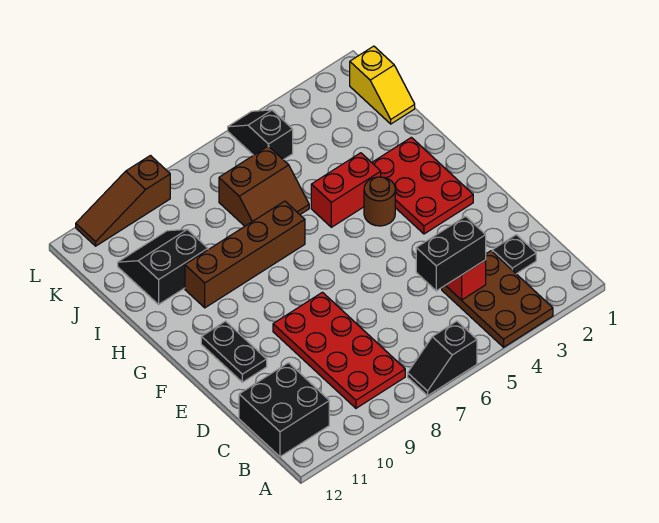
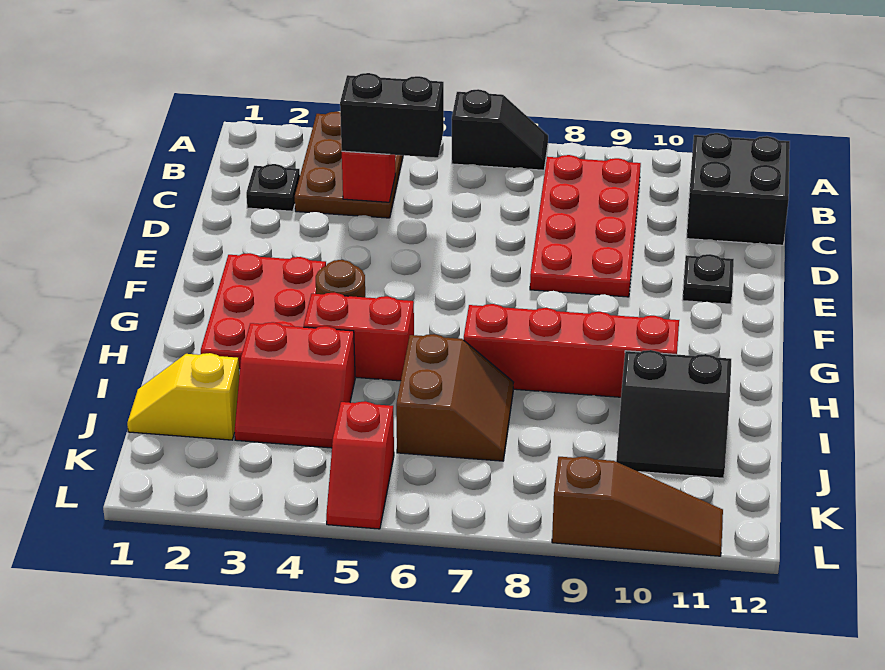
black plate E11:F11 level 1 -> black plate E11 level 1
brown brick H7:H10 level 1 -> red brick H7:H10 level 1
none -> red slope I3:J4 level 1 top I
brown slope I6:J7 level 1 top J -> brown slope I6:J7 level 1 top 6
yellow slope J1:K1 level 1 top K -> yellow slope J1:J2 level 1 top 2
black slope K5:L5 level 1 top K -> red slope K5:L5 level 1 top K

